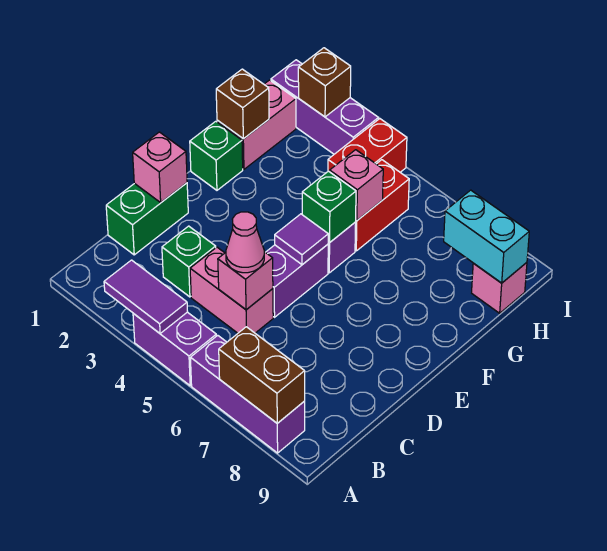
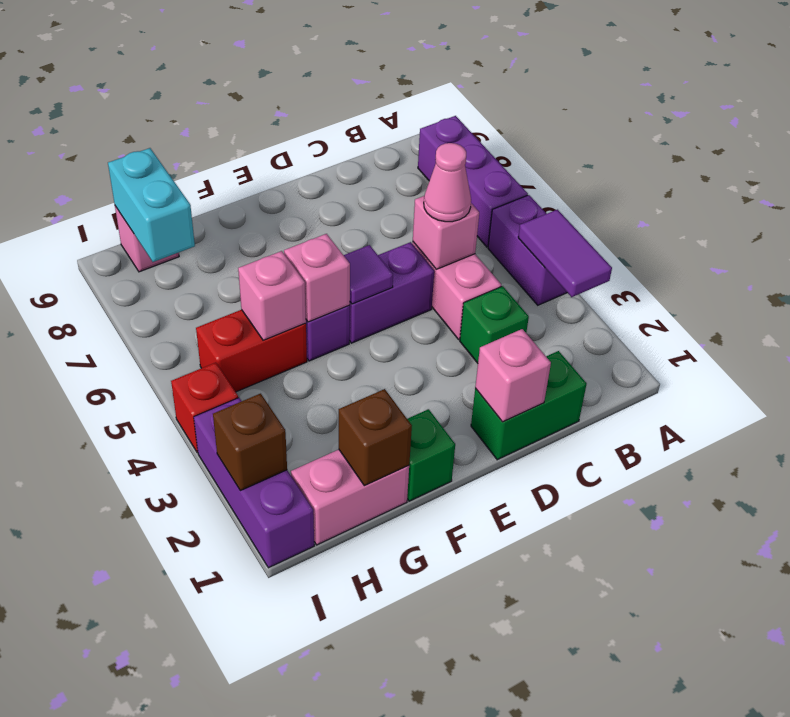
brown brick A7:A8 level 2 -> none
green brick F5 level 2 -> pink brick F5 level 2
red brick H4:I4 level 1 -> red brick I4 level 1

